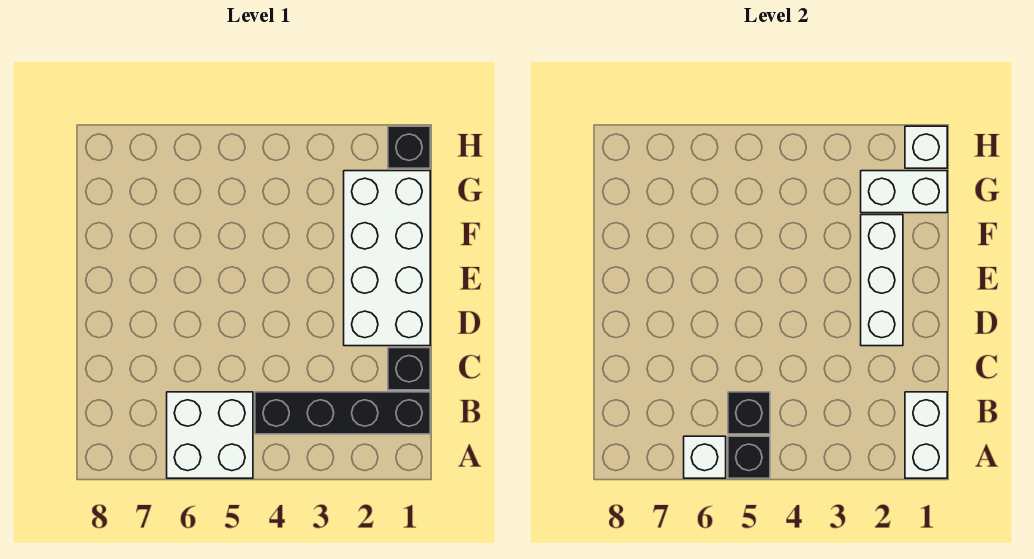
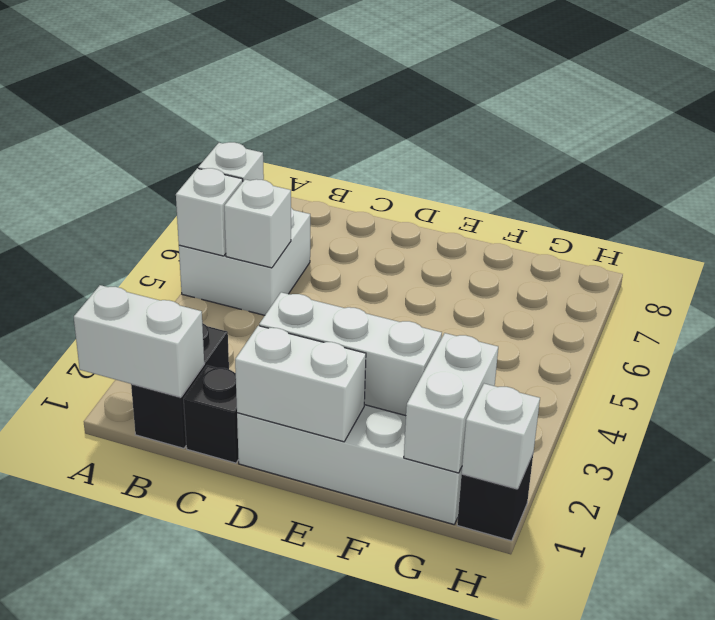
black brick A5 level 2 -> white brick A5 level 2
black brick B1:B4 level 1 -> black brick B1:B2 level 1
black brick B5 level 2 -> white brick B5 level 2
none -> white brick D1:E1 level 2

